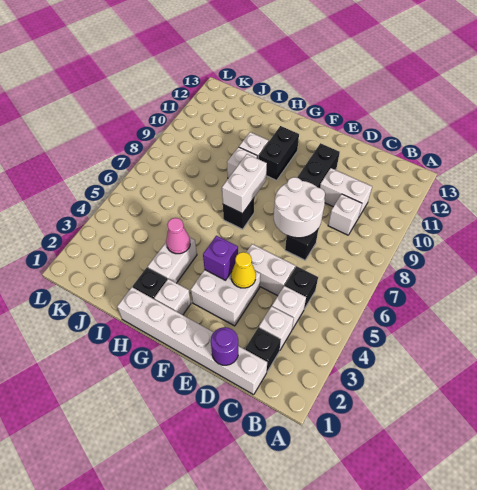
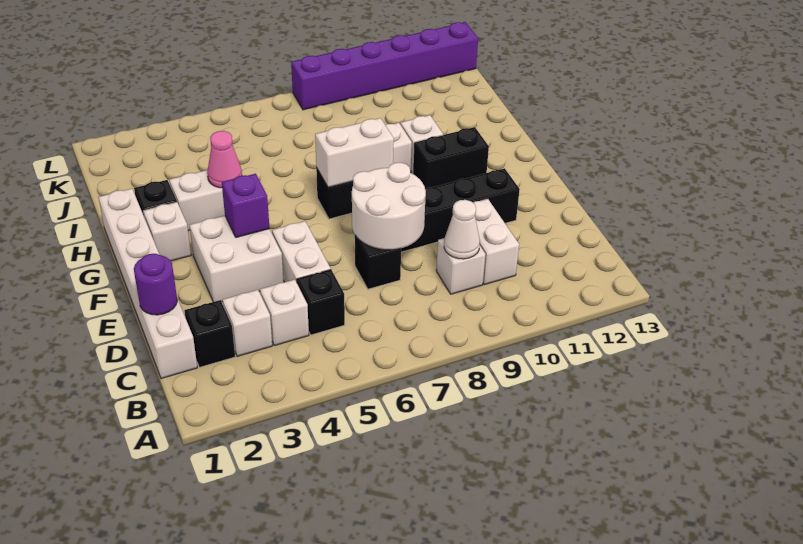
none -> white cone C9 level 2
yellow cone E4 level 2 -> none
none -> purple brick L8:L13 level 1

